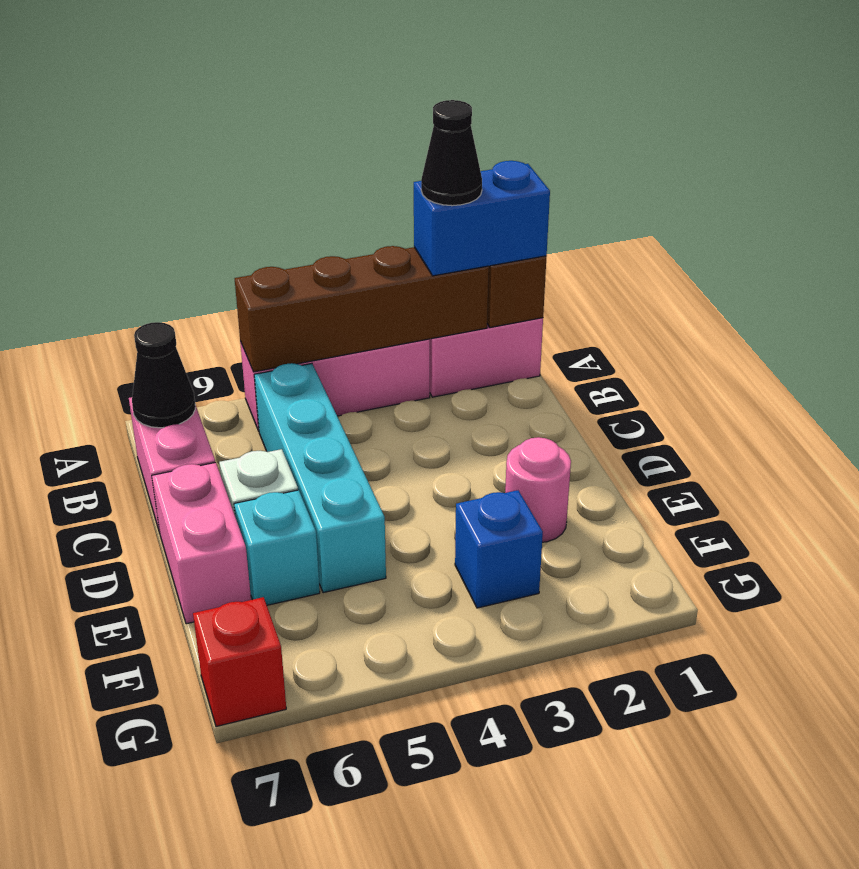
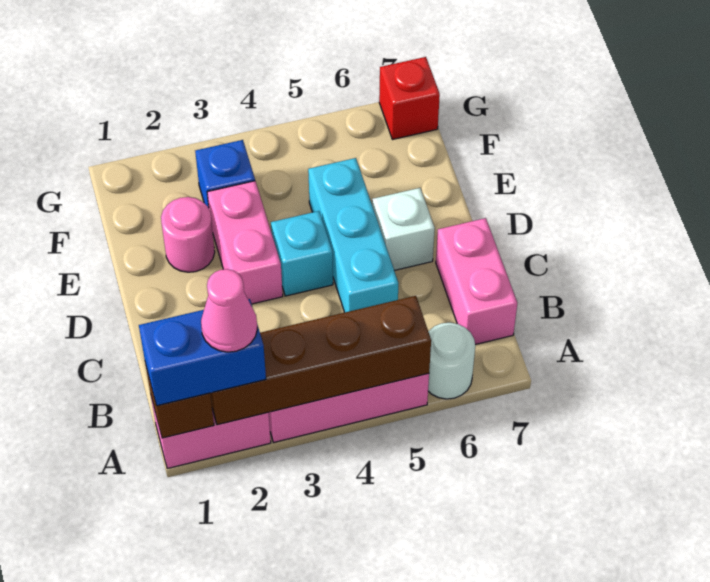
black cone A2 level 4 -> pink cone A2 level 4
none -> white round brick A6 level 1
cyan brick B5:E5 level 1 -> cyan brick C5:E5 level 1
black cone B7 level 2 -> none
pink brick D7:E7 level 1 -> pink brick D3:E3 level 1
cyan brick E6 level 1 -> cyan brick D4 level 1

